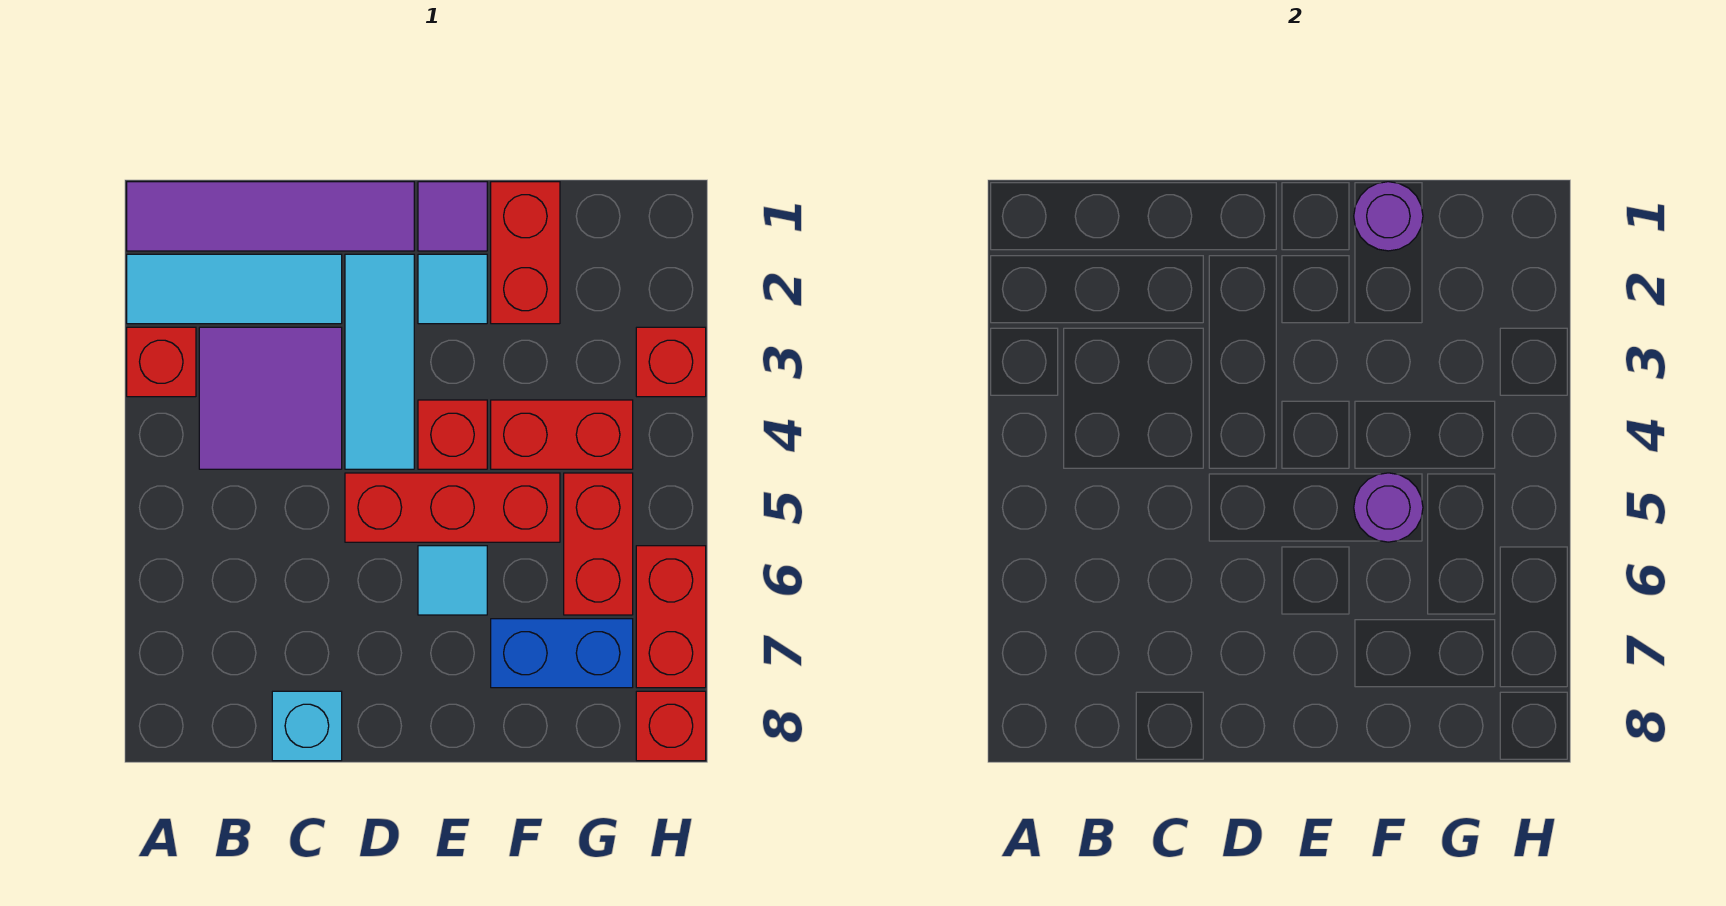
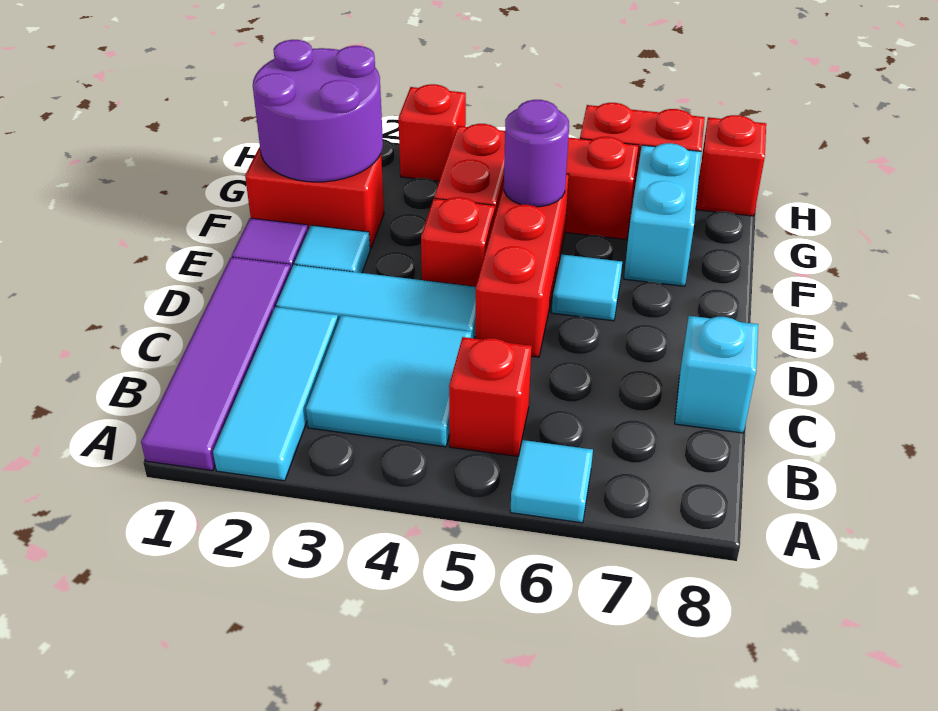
red brick A3 level 1 -> red brick B5 level 1
none -> cyan tile A6 level 1
purple tile B3:C4 level 1 -> cyan tile B3:C4 level 1
purple round brick F1 level 2 -> purple round brick F1:G2 level 2
blue brick F7:G7 level 1 -> cyan brick F7:G7 level 1

